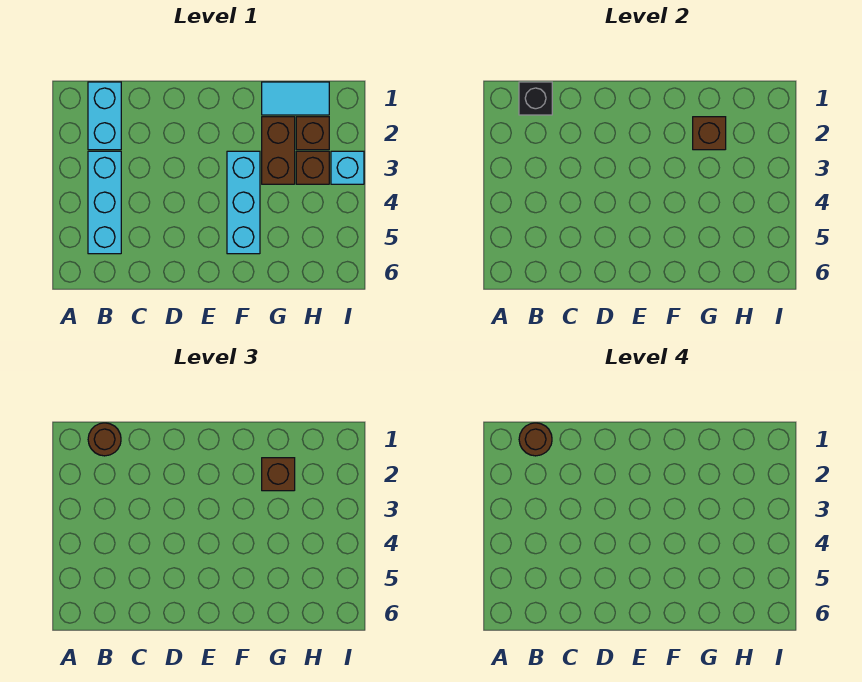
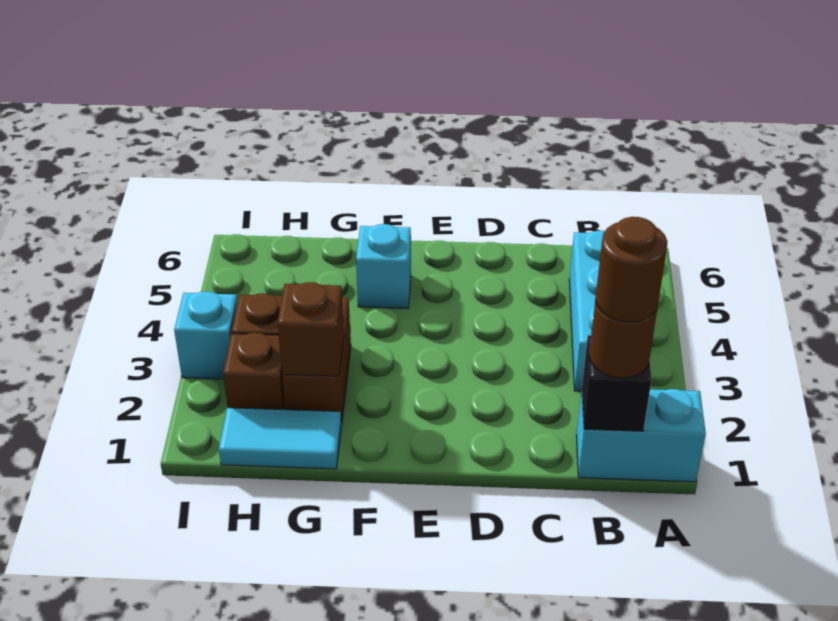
cyan brick B1:B2 level 1 -> cyan brick A1:B1 level 1
cyan brick F3:F5 level 1 -> cyan brick F5 level 1
brown brick G2 level 3 -> none

